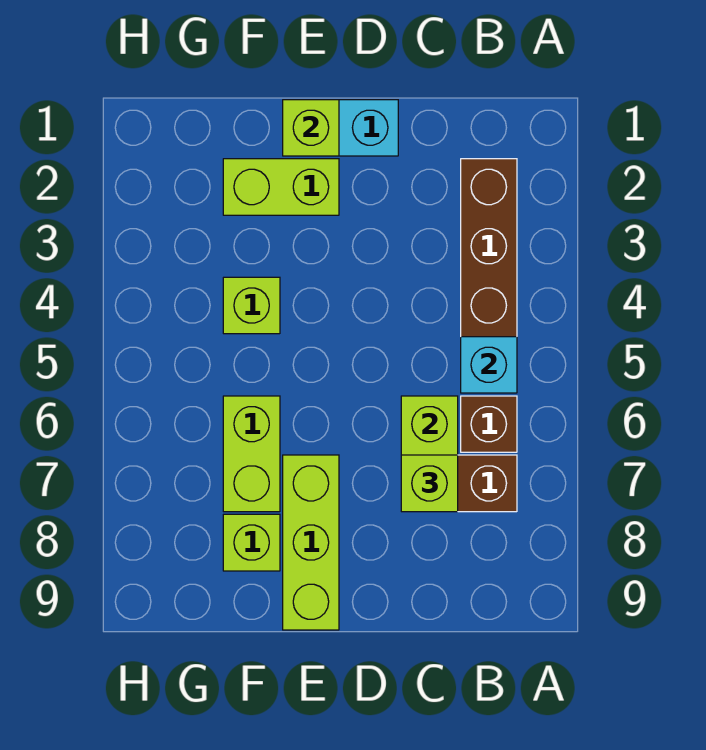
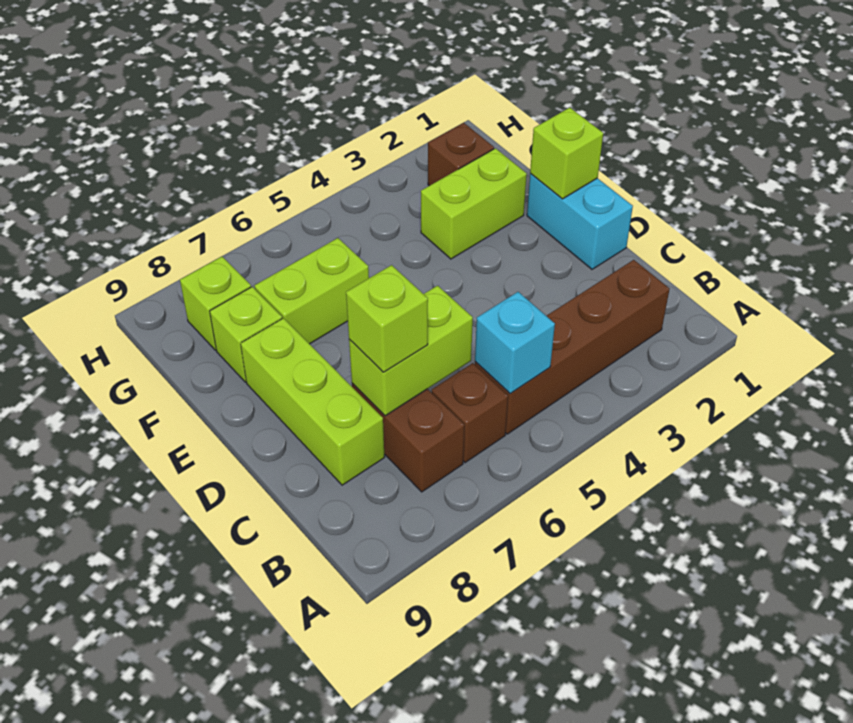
lime brick E2:F2 level 1 -> lime brick F2:F3 level 1
lime brick E7:E9 level 1 -> lime brick C8:E8 level 1
lime brick F4 level 1 -> lime brick G8 level 1
none -> brown brick G2 level 1

